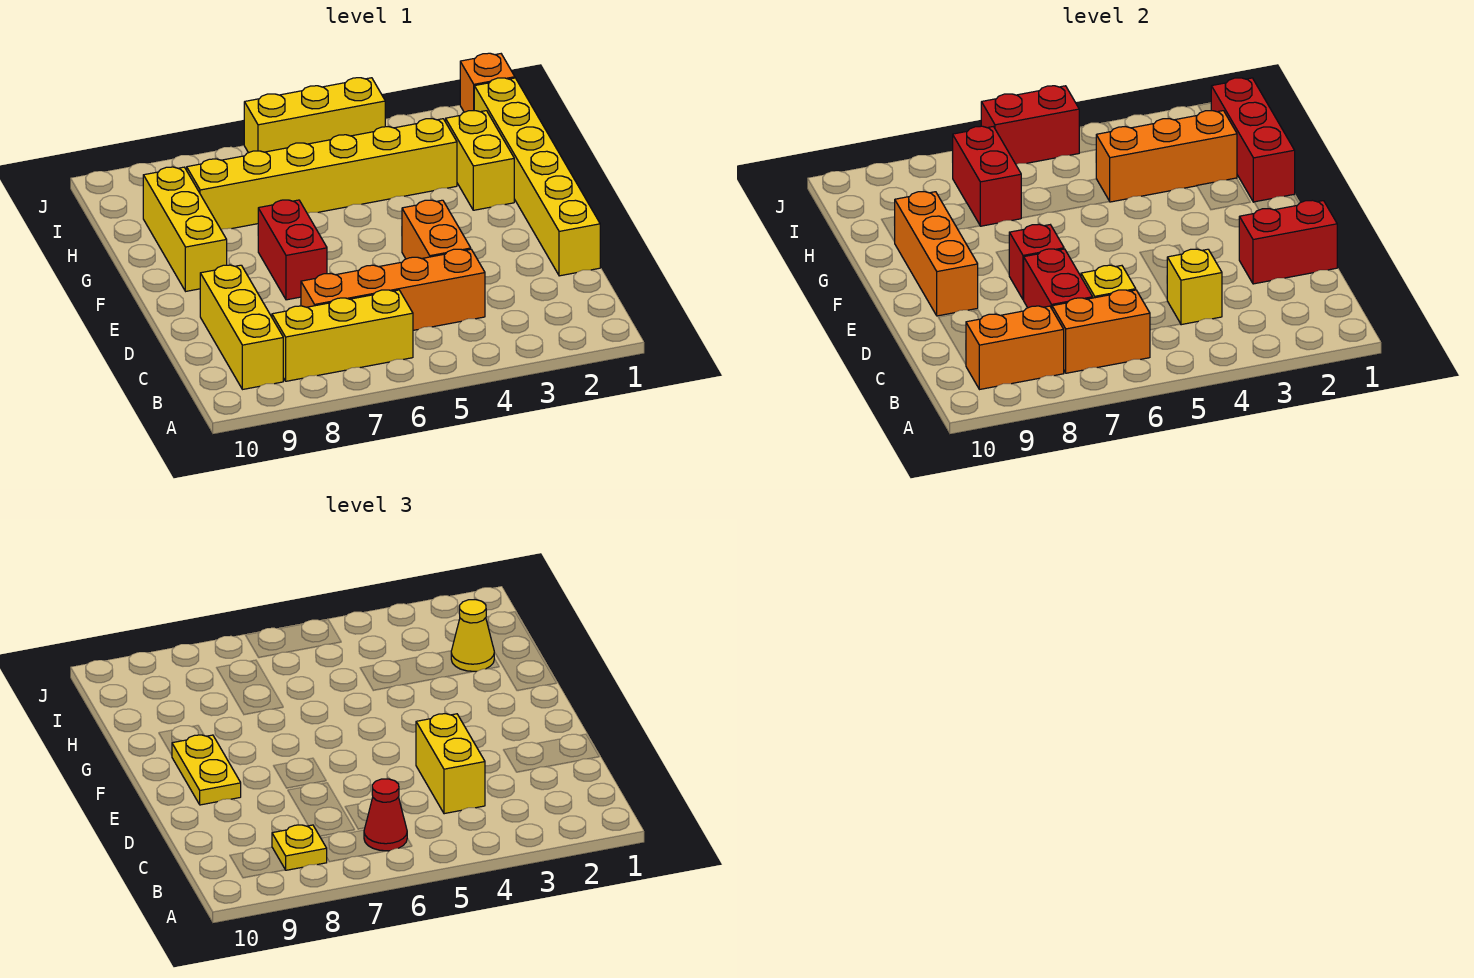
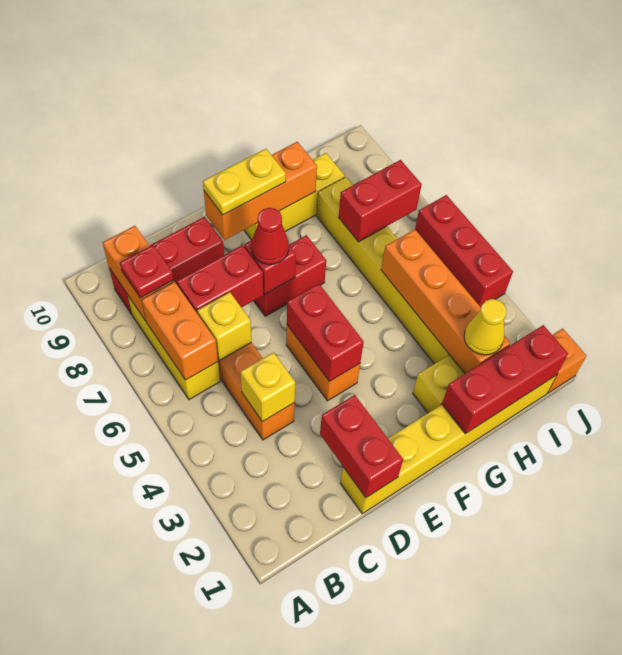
red cone B6 level 3 -> red cone E7 level 3
yellow plate B8 level 3 -> red plate B8 level 3
yellow brick B9:D9 level 1 -> red brick B9:D9 level 1
yellow brick C4:D4 level 3 -> none
orange brick D4:E4 level 1 -> orange brick E4:E5 level 1
orange brick H2:H4 level 2 -> orange brick H2:H5 level 2
yellow brick J4:J6 level 1 -> red brick J4:J6 level 1
red brick J5:J6 level 2 -> red brick E4:E5 level 2

